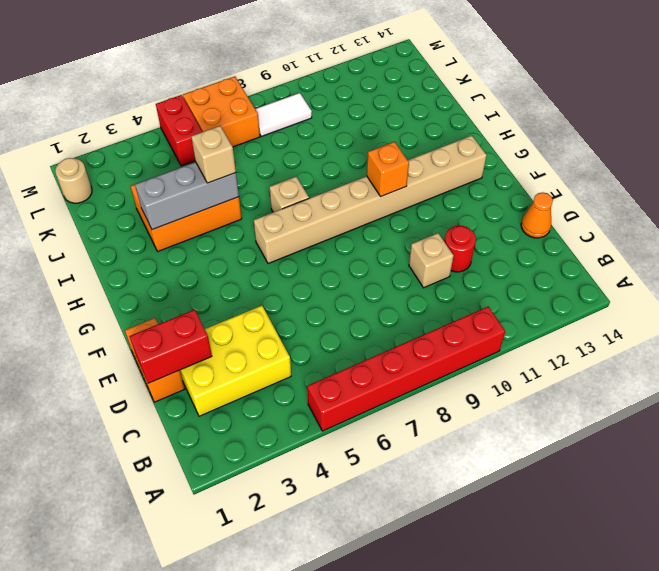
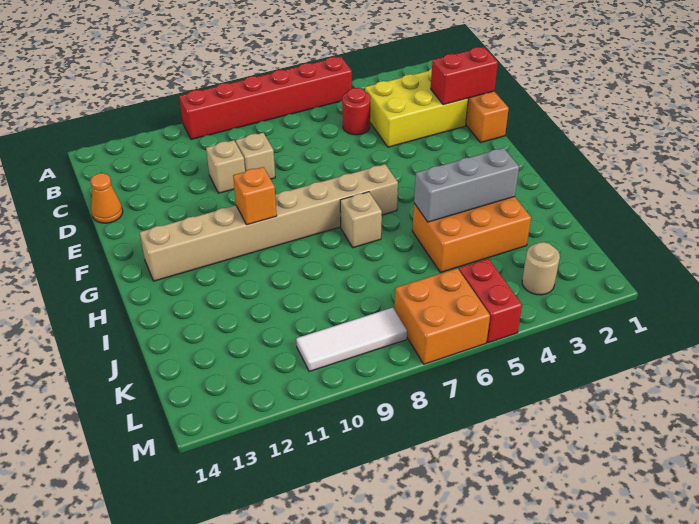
red round brick D11 level 1 -> red round brick C5 level 1
tan brick I5 level 3 -> tan brick D9 level 1
tan round brick L1 level 1 -> tan round brick L3 level 1
white tile L8:L9 level 1 -> white tile L8:L10 level 1

